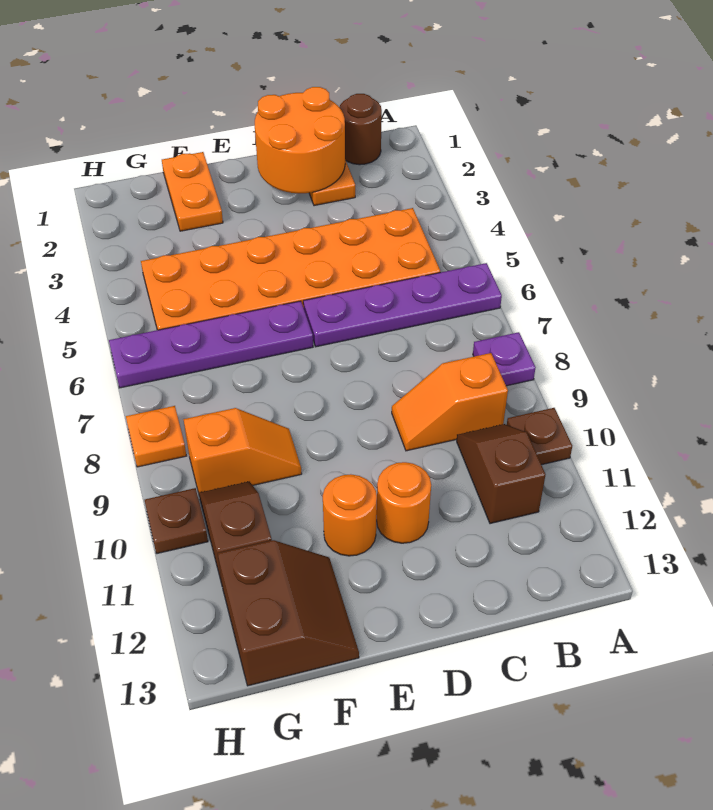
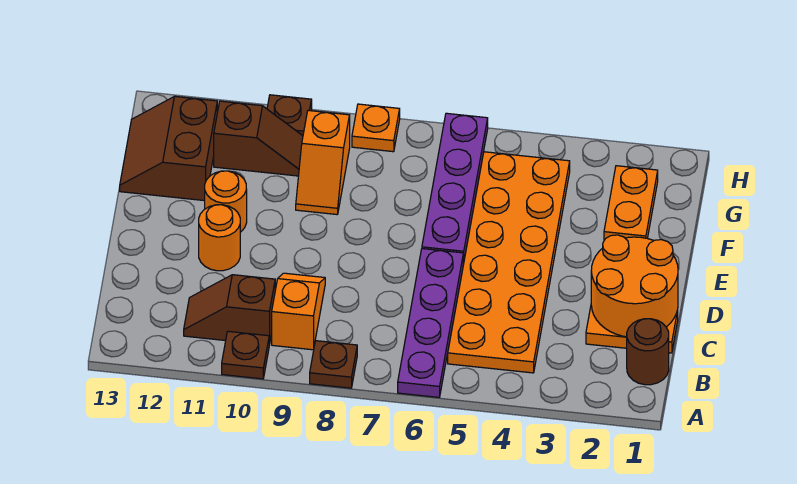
purple plate A8 level 1 -> brown plate A8 level 1
brown slope B10:B11 level 1 top 11 -> brown slope B10:B11 level 1 top 10
orange plate F1:F2 level 1 -> orange plate F2:G2 level 1
brown slope F12:G13 level 1 top G -> brown slope F12:G13 level 1 top 12

